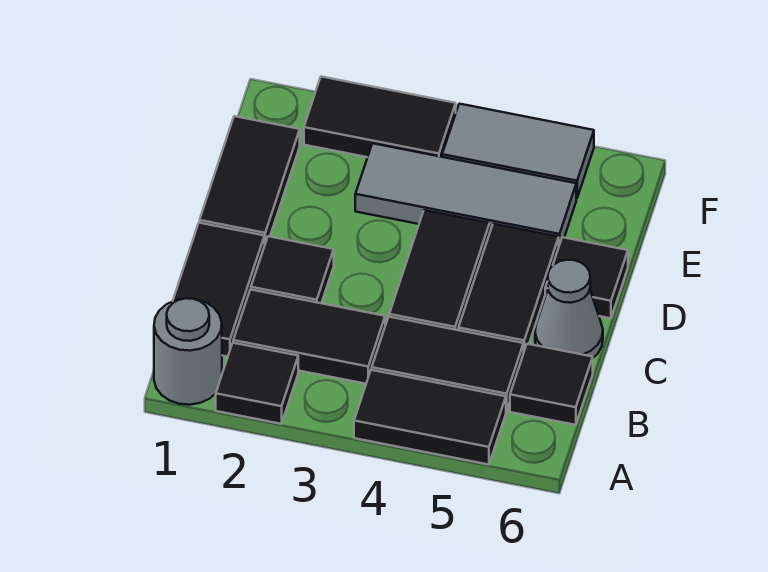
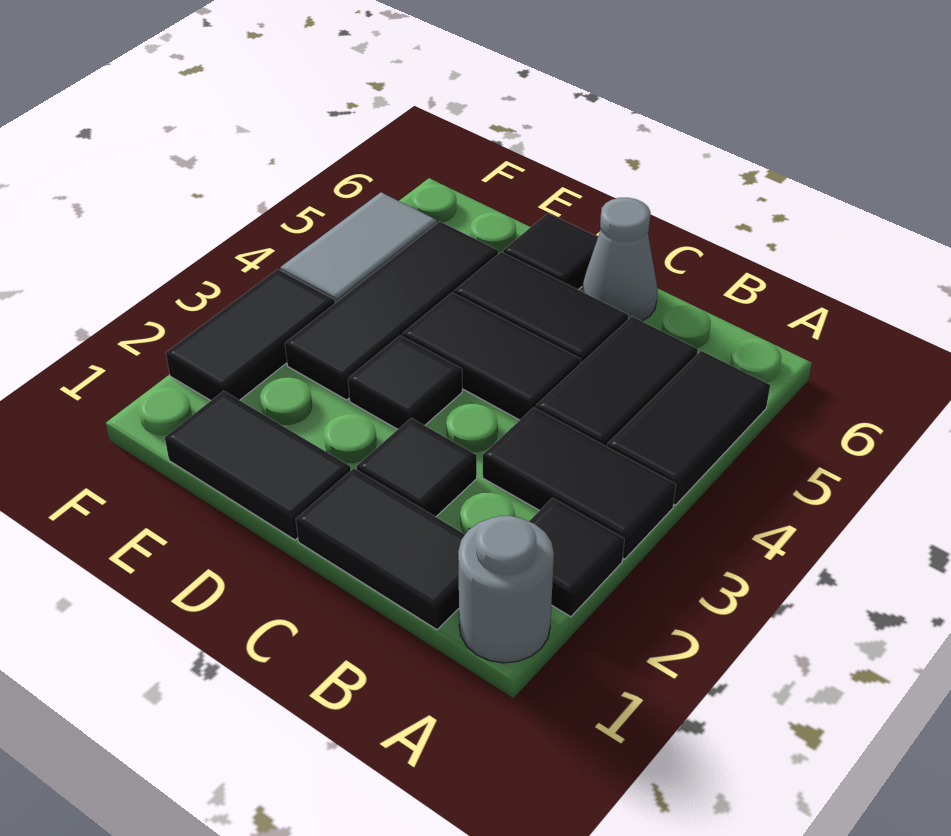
black tile B2:B3 level 1 -> black tile A3:B3 level 1
black tile B6 level 1 -> black tile D3 level 1
grey tile E3:E5 level 1 -> black tile E3:E5 level 1

